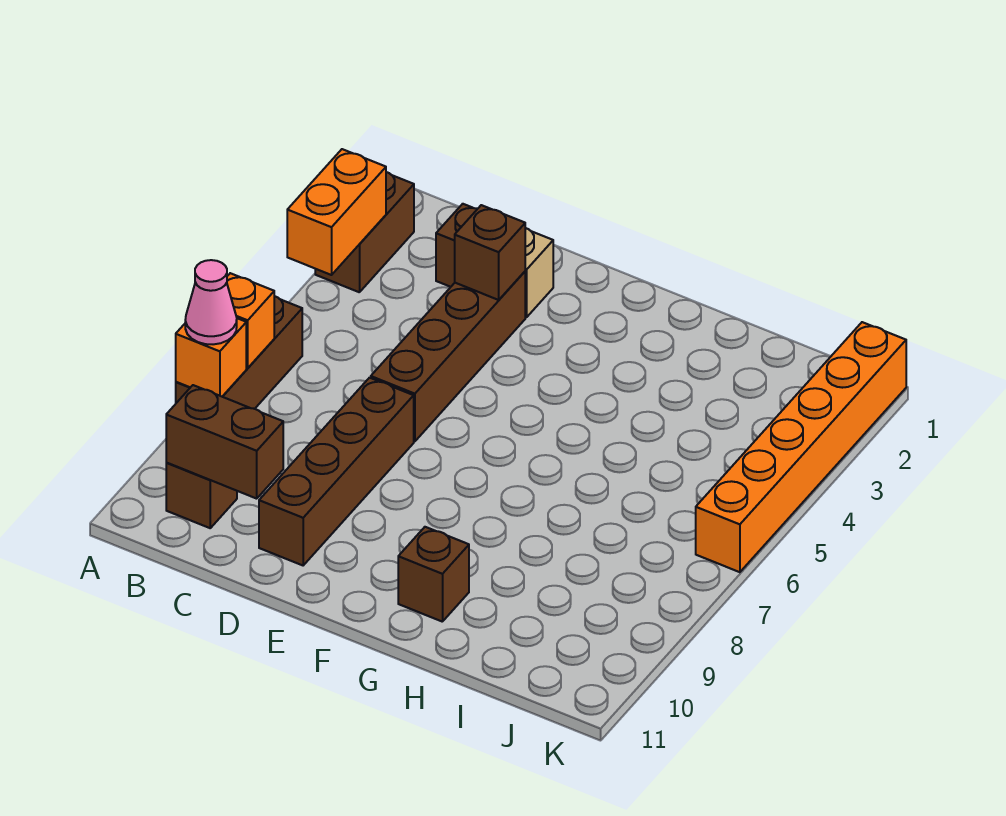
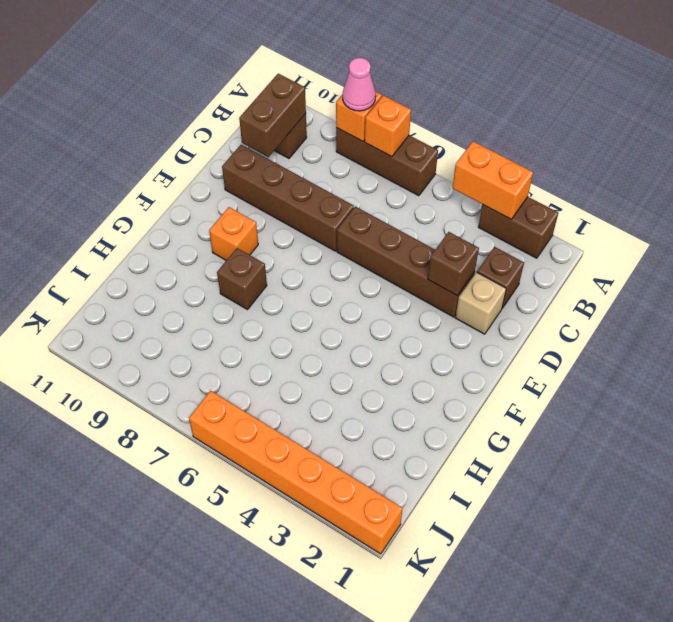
none -> orange brick F9 level 1
brown brick G10 level 1 -> brown brick G8 level 1

